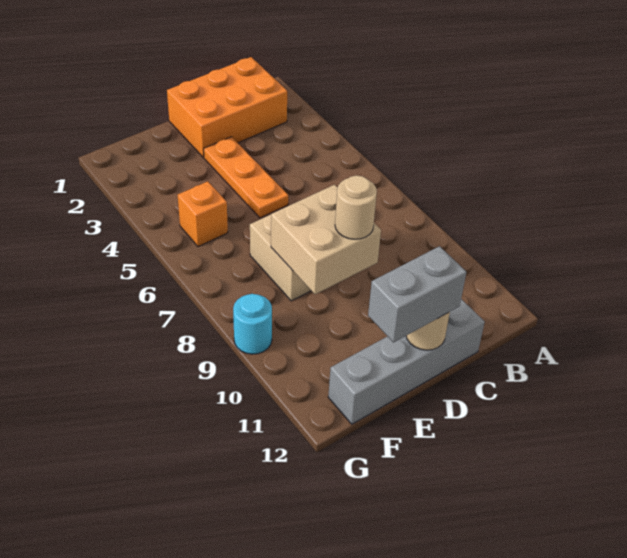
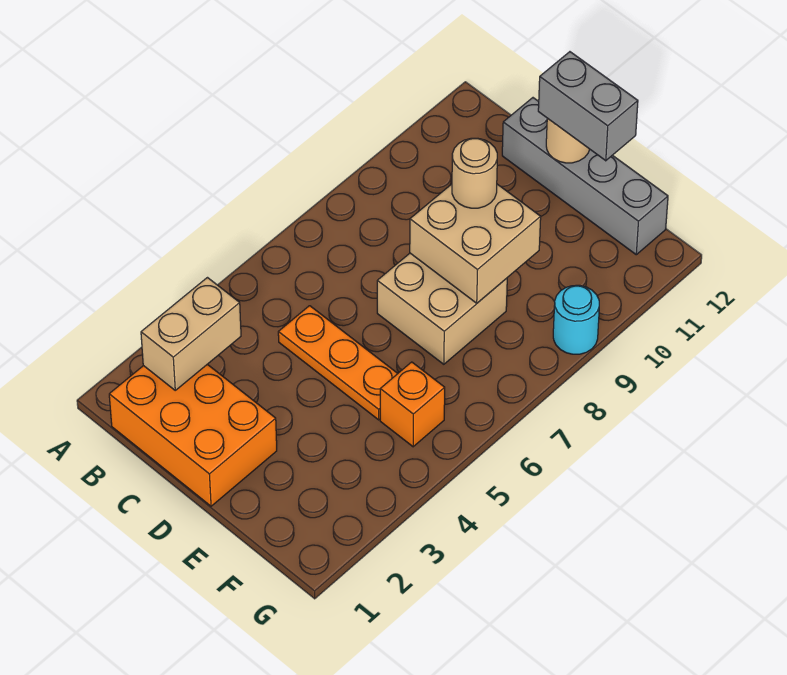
none -> tan brick B2:B3 level 2
orange plate D3:D5 level 1 -> orange plate C5:E5 level 1

